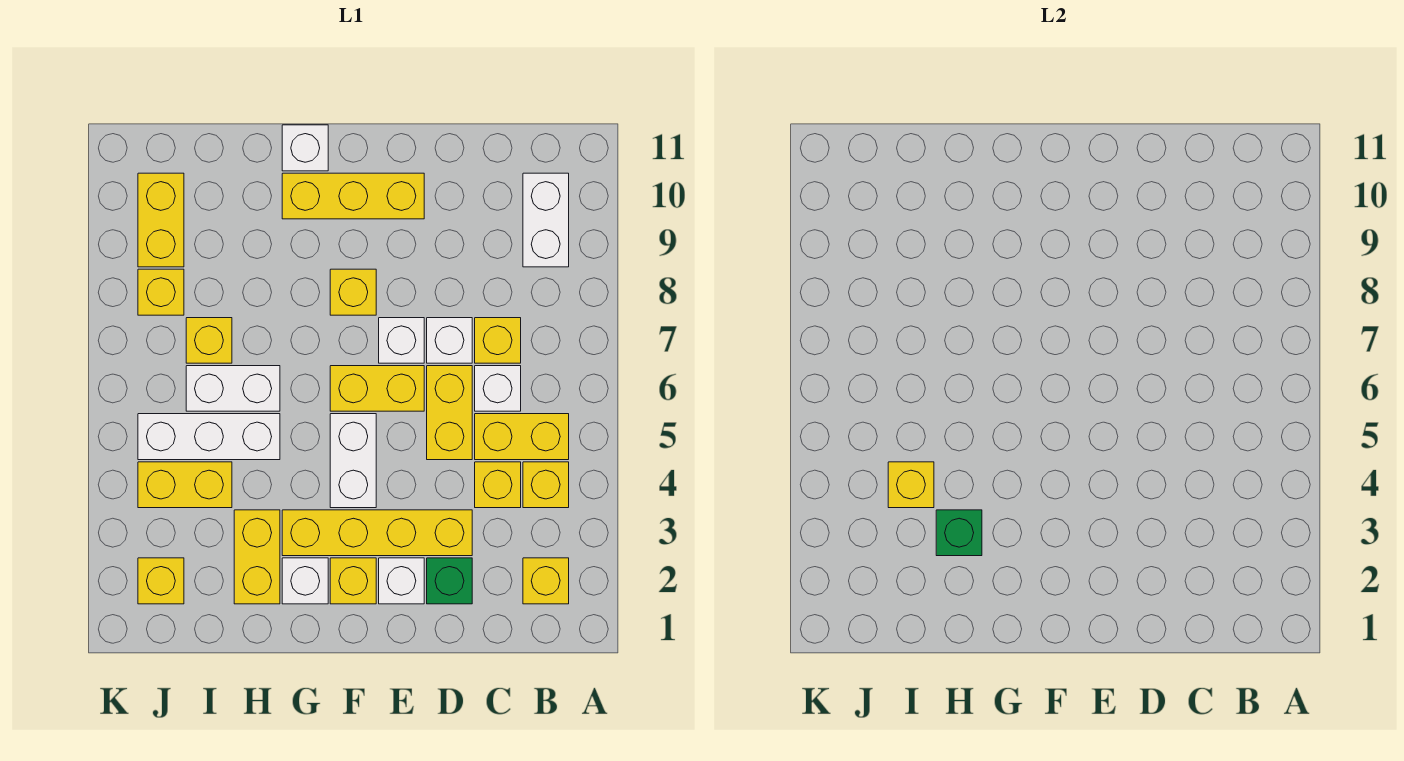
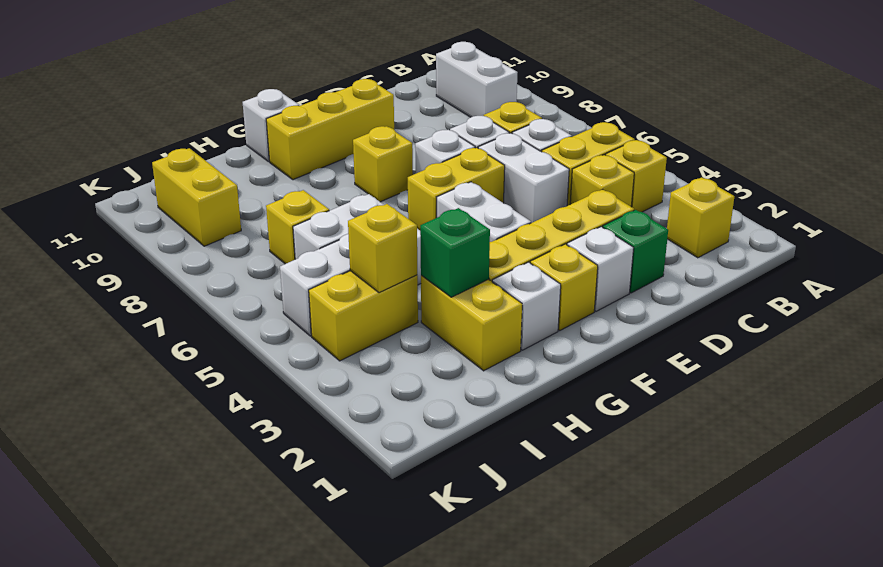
yellow brick D5:D6 level 1 -> white brick D5:D6 level 1
yellow brick J2 level 1 -> none
yellow brick J8 level 1 -> none

